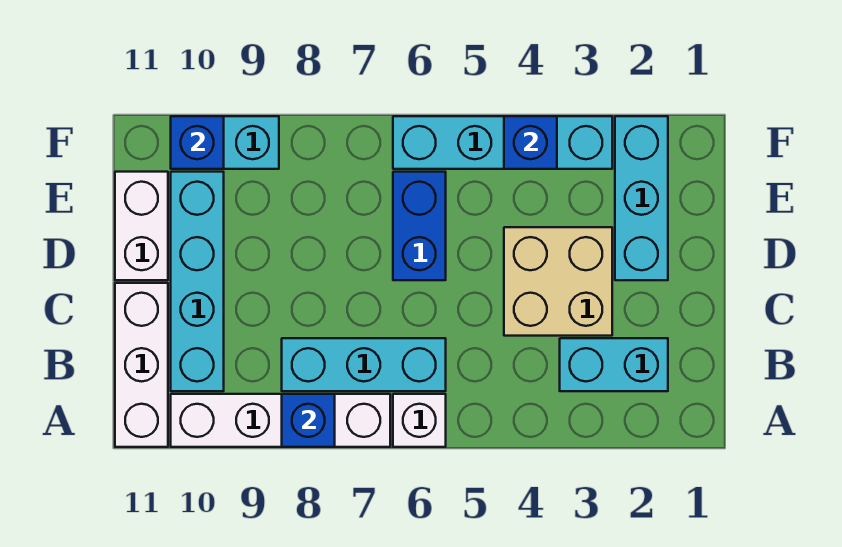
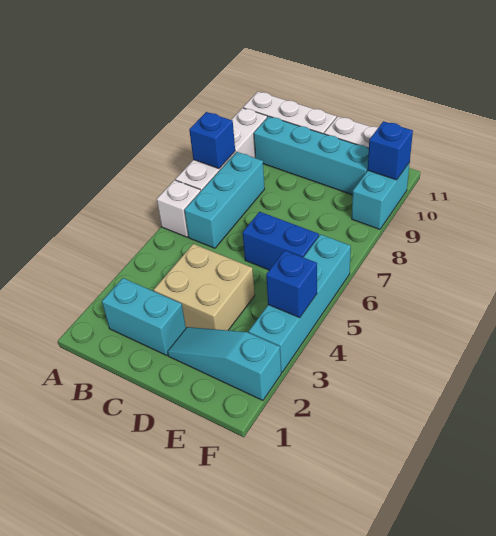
cyan brick B2:B3 level 1 -> cyan brick B2:C2 level 1
cyan brick D2:F2 level 1 -> cyan slope D2:F2 level 1 top F

